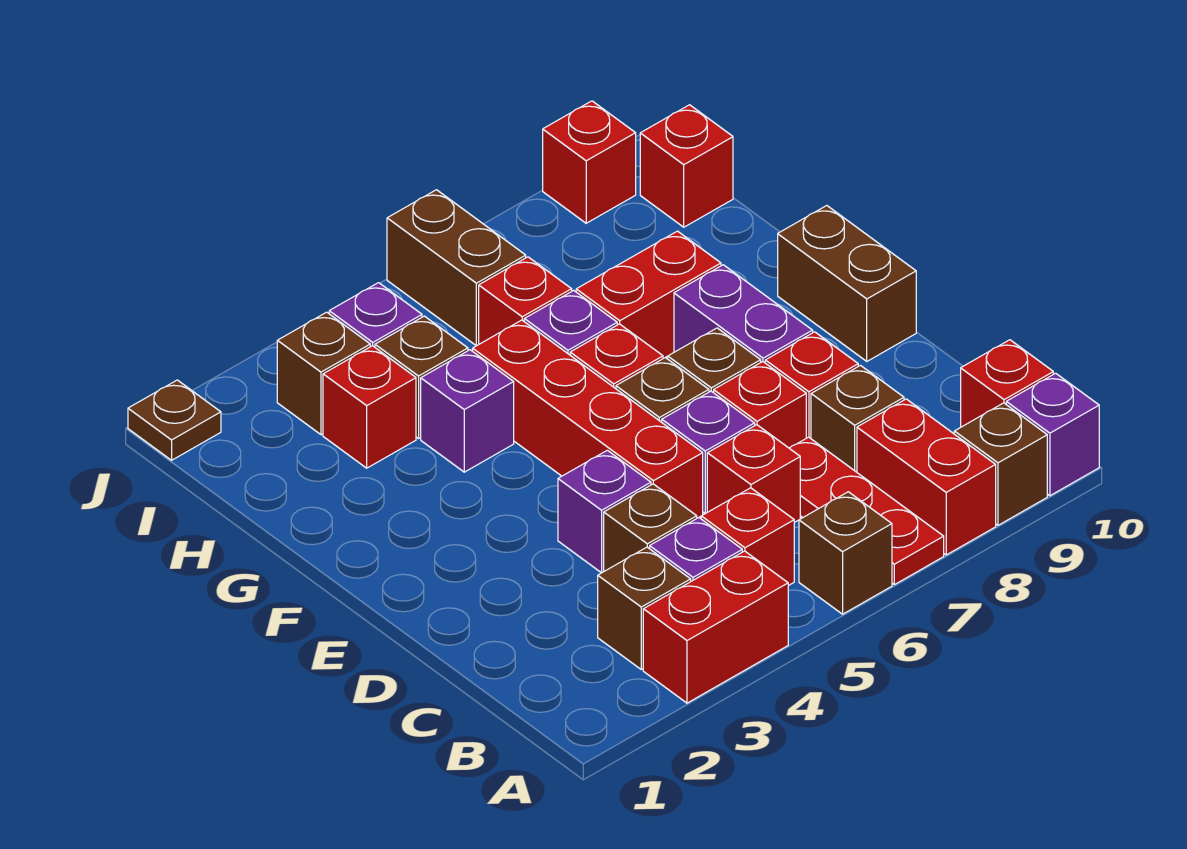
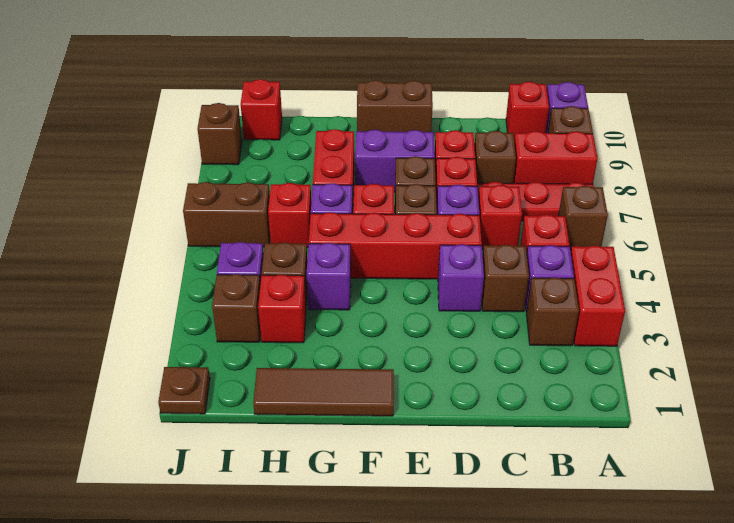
none -> brown tile F1:H1 level 1
red brick J9 level 1 -> brown brick J9 level 1

